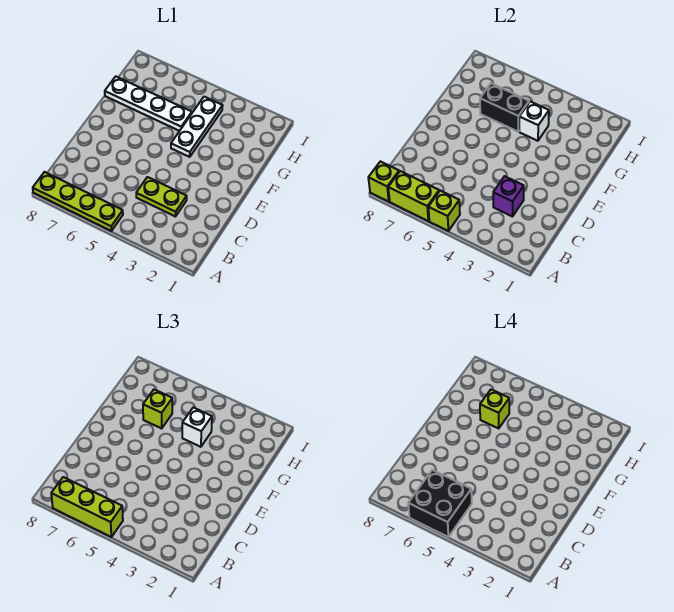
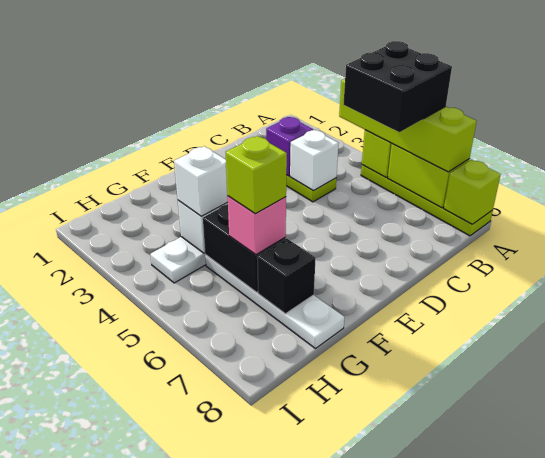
lime brick A5:A7 level 3 -> lime brick A4:A7 level 3
none -> white brick C4 level 2
lime brick G6 level 3 -> pink brick G6 level 3
none -> black brick G7 level 2

